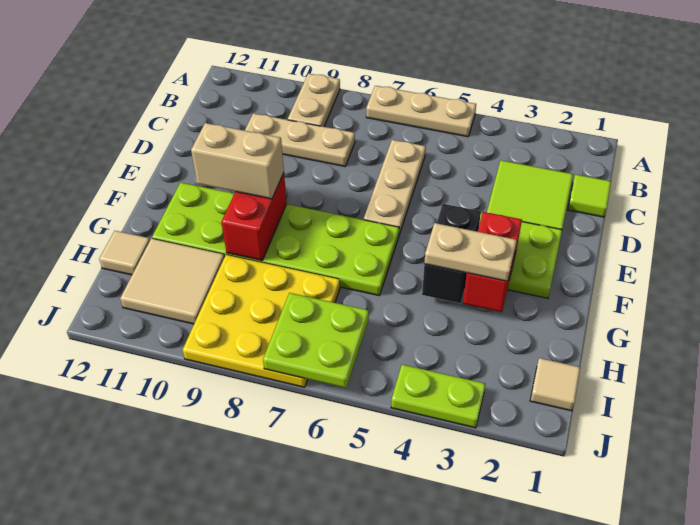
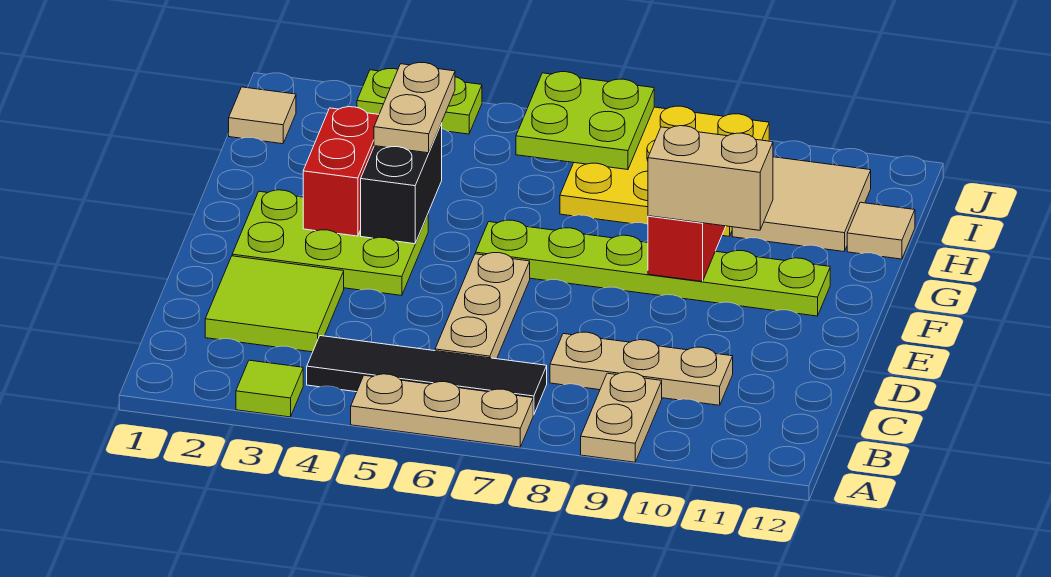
none -> black tile B4:B7 level 1
lime tile C1 level 1 -> lime tile A3 level 1
lime plate F6:G11 level 1 -> lime plate F6:F11 level 1
tan plate G3:G4 level 3 -> tan plate G4:H4 level 3

